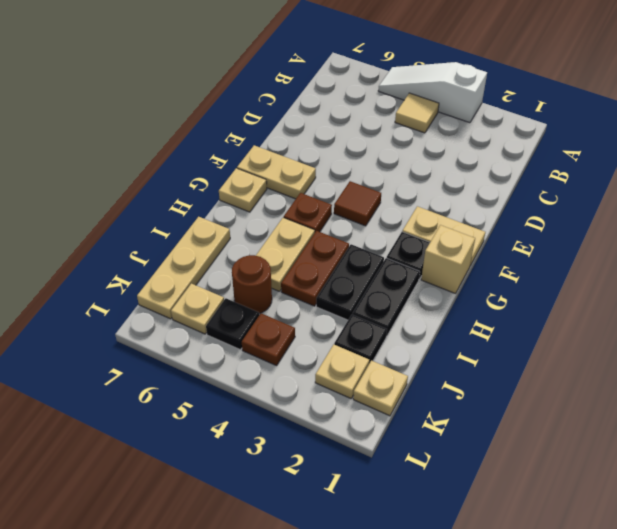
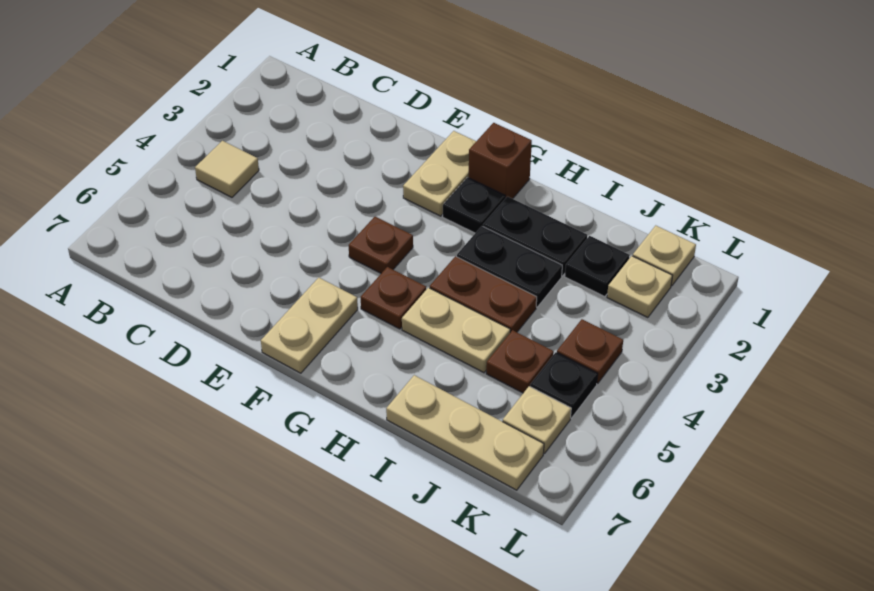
white slope A3:A5 level 1 top 3 -> none
brown tile F4 level 1 -> brown plate F4 level 1
tan brick G1 level 1 -> brown brick G1 level 1
tan plate G7 level 1 -> none
brown round brick J5 level 1 -> brown plate J5 level 1

